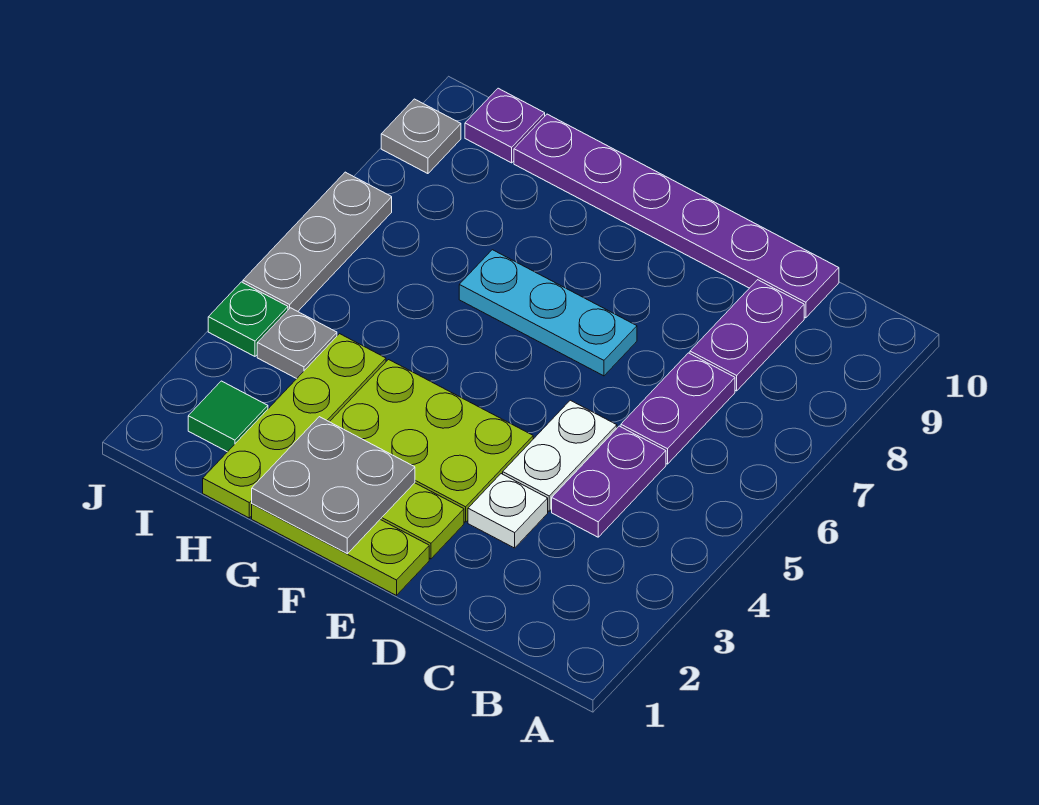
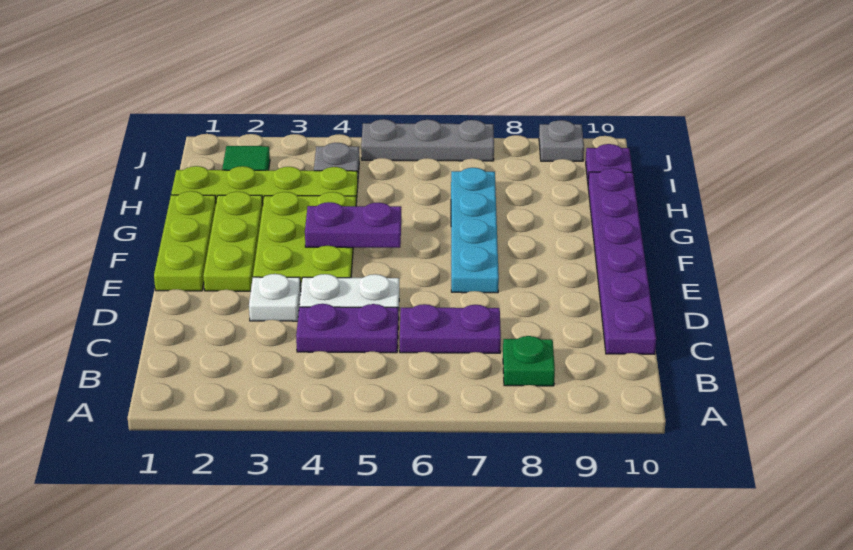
purple plate C8:C9 level 1 -> purple plate F4:F5 level 2
cyan plate E7:G7 level 1 -> cyan plate E7:H7 level 1
grey plate F1:G2 level 2 -> none
green plate J4 level 1 -> green plate B8 level 1

